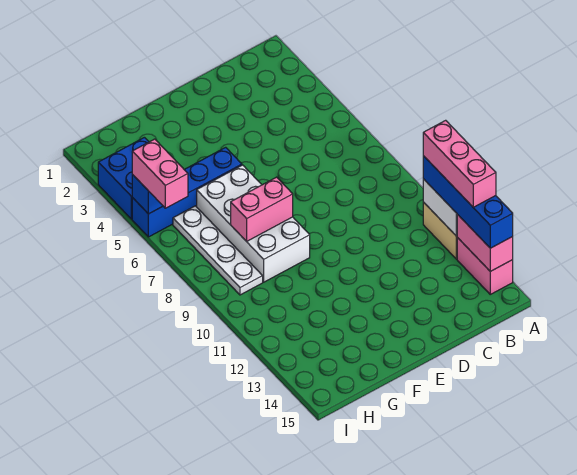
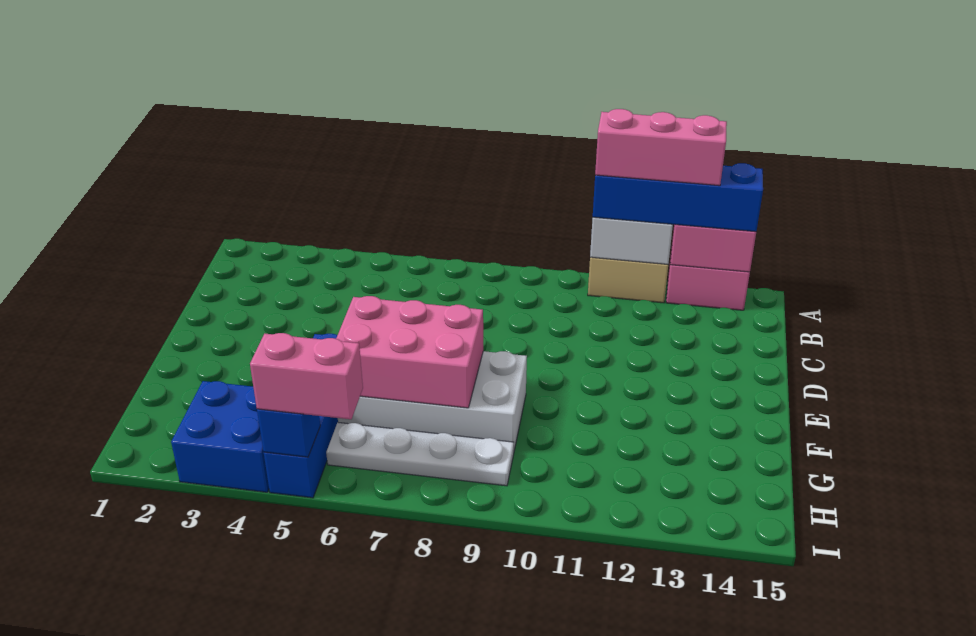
pink brick F8:G8 level 2 -> pink brick F6:G8 level 2

